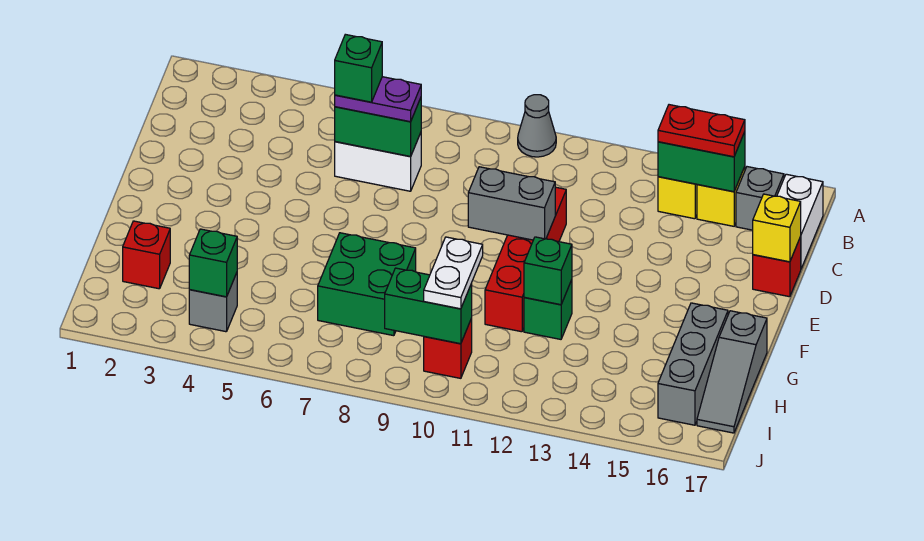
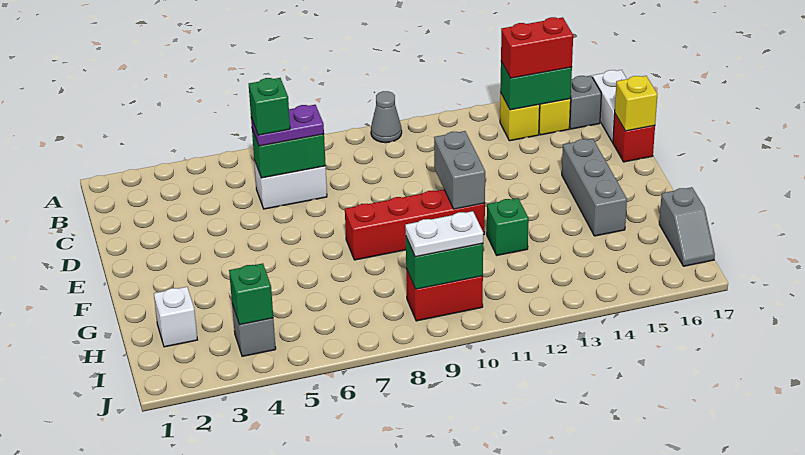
red plate B14:B15 level 3 -> red brick B14:B15 level 3
red brick D11:G11 level 1 -> red brick F8:F11 level 1
grey brick E10:E11 level 2 -> grey brick E11:F11 level 2
green brick G7:H8 level 1 -> none
green brick G12 level 2 -> none
grey brick G16:I16 level 1 -> grey brick E15:G15 level 1
grey slope G17:I17 level 1 top G -> grey slope H17:I17 level 1 top H
red brick H2 level 1 -> white brick H2 level 1
white plate H10:I10 level 3 -> white plate I9:I10 level 3
red brick I10 level 1 -> red brick I9:I10 level 1

